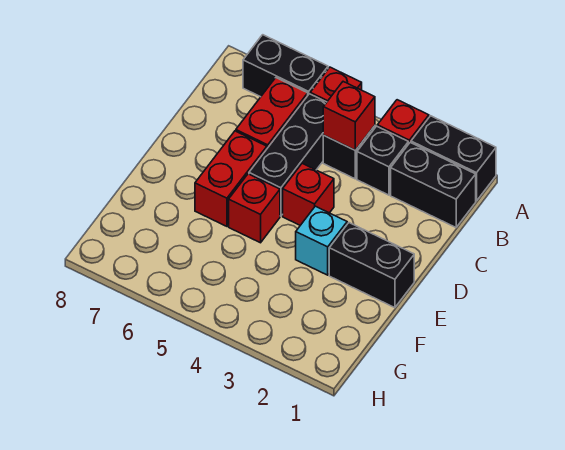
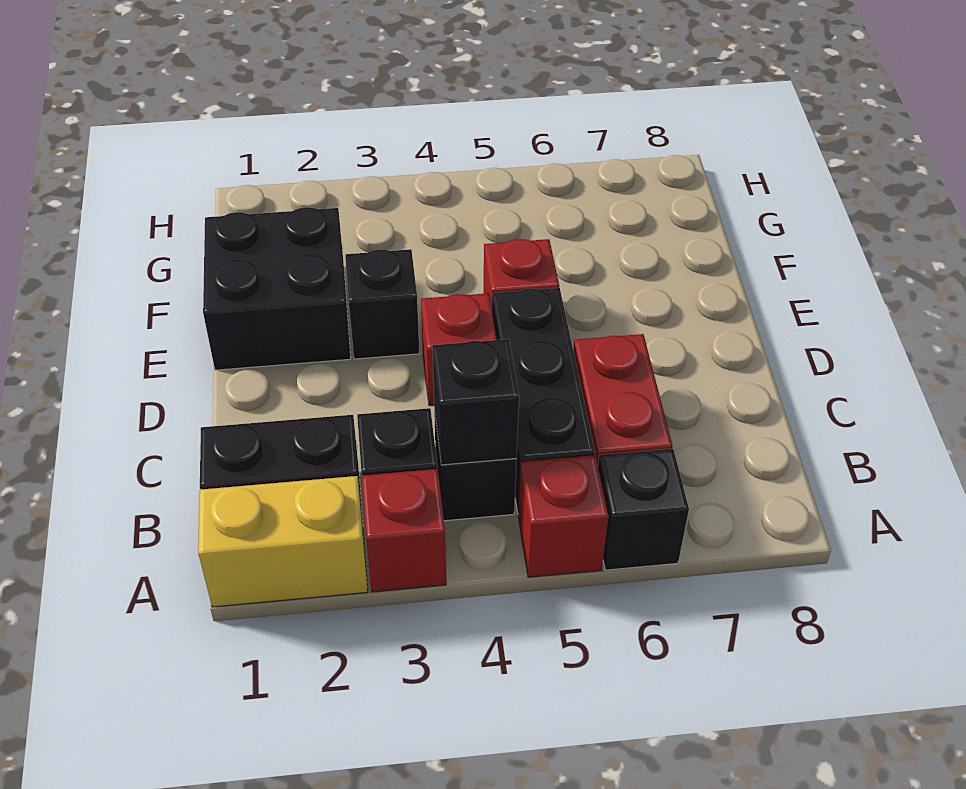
black brick A1:A2 level 1 -> yellow brick A1:A2 level 1
black brick A6:A7 level 1 -> black brick A6 level 1
red brick B4 level 2 -> black brick B4 level 2
red brick D6:E6 level 1 -> none
black brick E1:E2 level 1 -> black brick E1:F2 level 1
cyan brick E3 level 1 -> black brick E3 level 1

